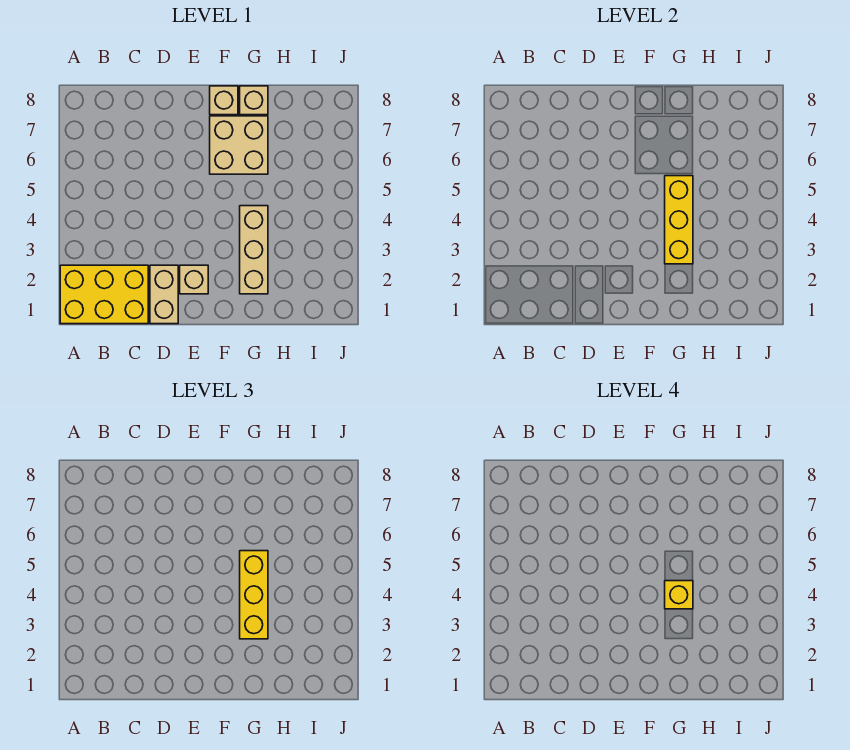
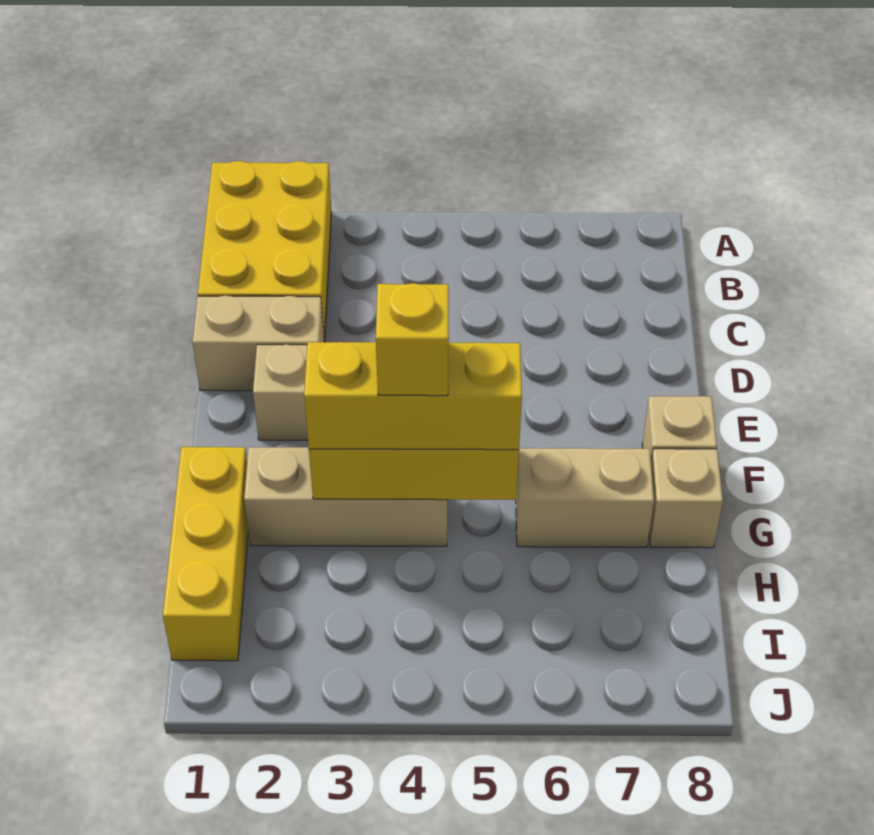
tan brick F6:G7 level 1 -> tan brick G6:G7 level 1
none -> yellow brick G1:I1 level 1

